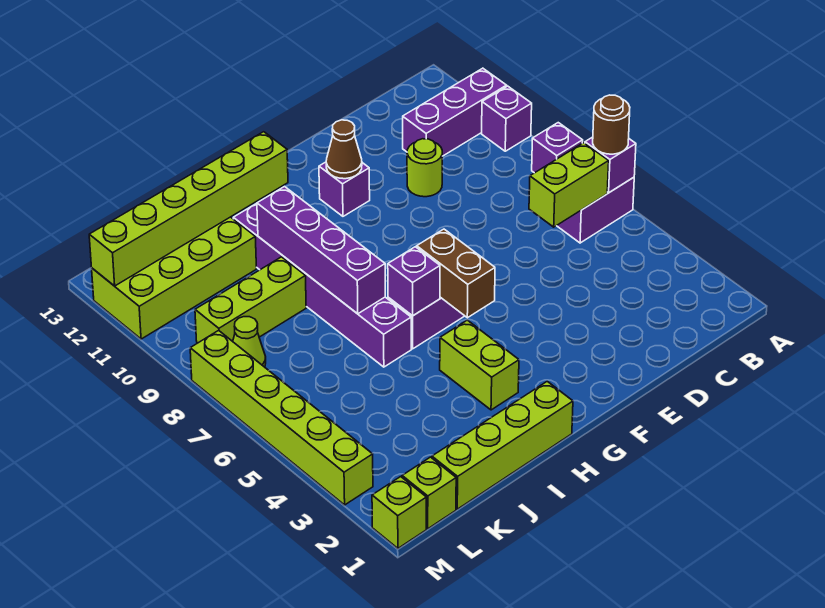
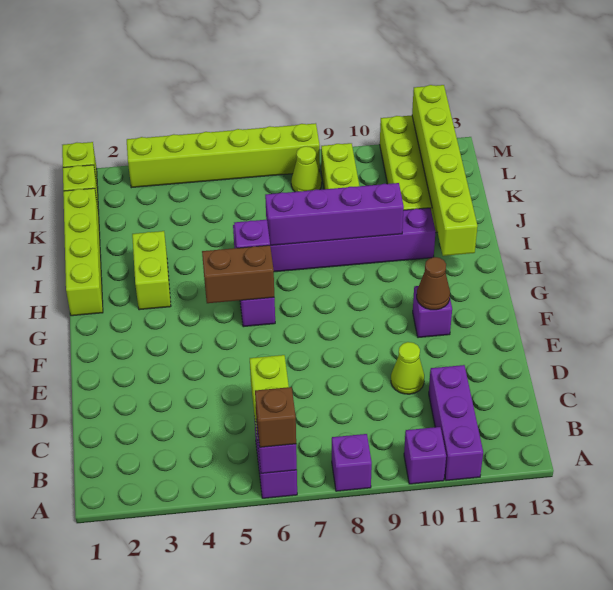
brown round brick A6 level 3 -> brown brick A6 level 3
lime round brick D10 level 1 -> lime cone D10 level 1
lime brick H3:H4 level 1 -> lime brick H3:I3 level 1

